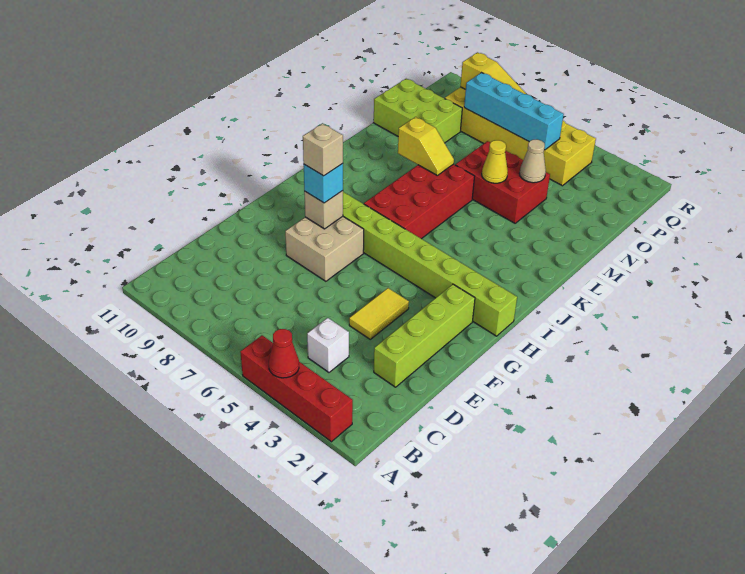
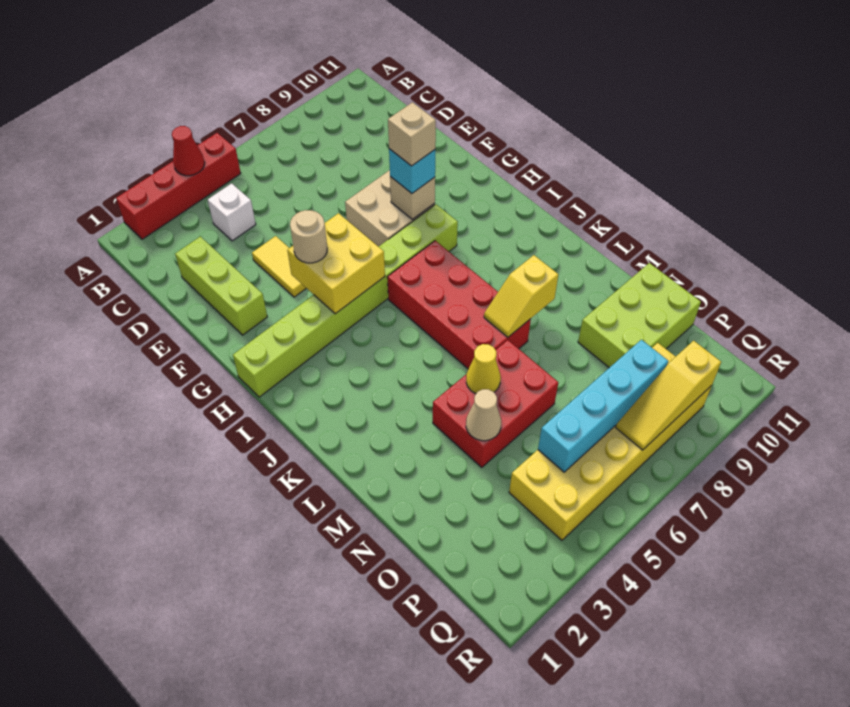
lime brick D2:G2 level 1 -> lime brick D2:F2 level 1
none -> yellow brick G4:H5 level 2
none -> tan round brick G4 level 3

